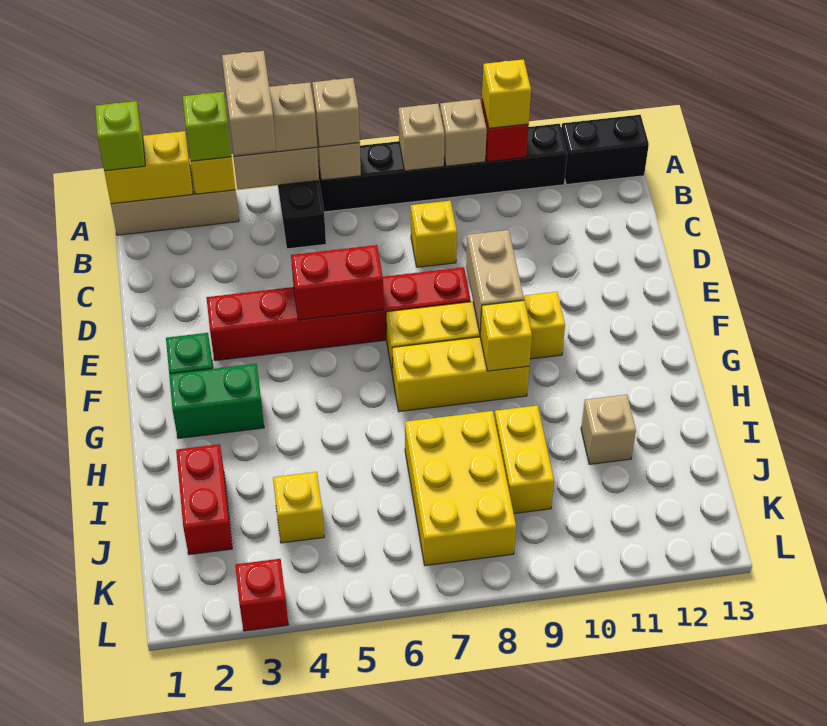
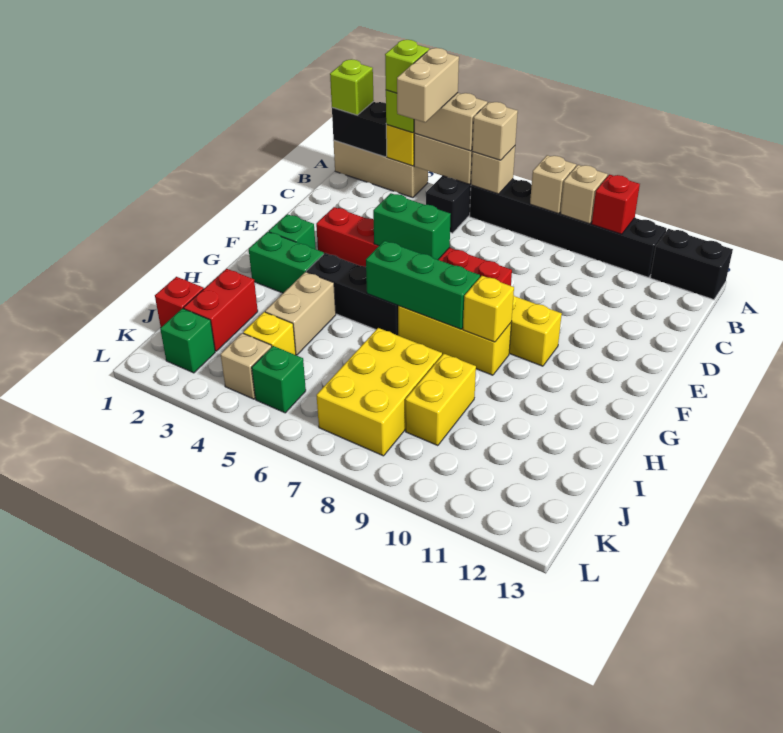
yellow brick A1:A2 level 2 -> black brick A1:A2 level 2
none -> lime brick A3 level 4
yellow brick A10 level 3 -> none
yellow brick C8 level 1 -> none
red brick E5:E6 level 2 -> green brick E5:E6 level 2
tan brick E9:F9 level 2 -> tan brick H4:I4 level 1
none -> black brick G4:G6 level 1
none -> green brick G6:G8 level 2
tan brick I11 level 1 -> tan brick K4 level 1
none -> green brick K2 level 1
none -> green brick K5 level 1
red brick L3 level 1 -> red brick J1 level 1

